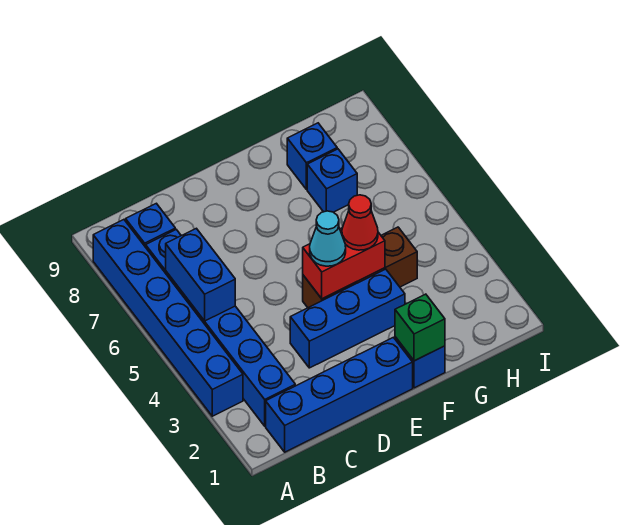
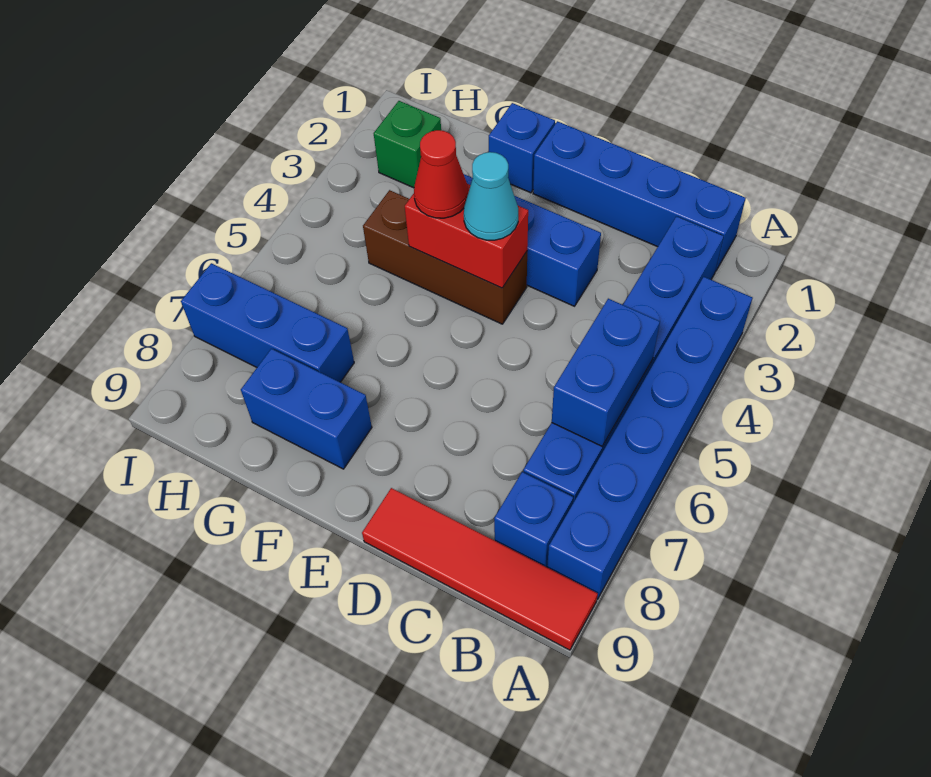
none -> red tile A9:D9 level 1
green brick F1 level 2 -> green brick H2 level 1
blue brick G7 level 1 -> blue brick G7:I7 level 1
blue brick G8 level 1 -> blue brick F8:G8 level 1

